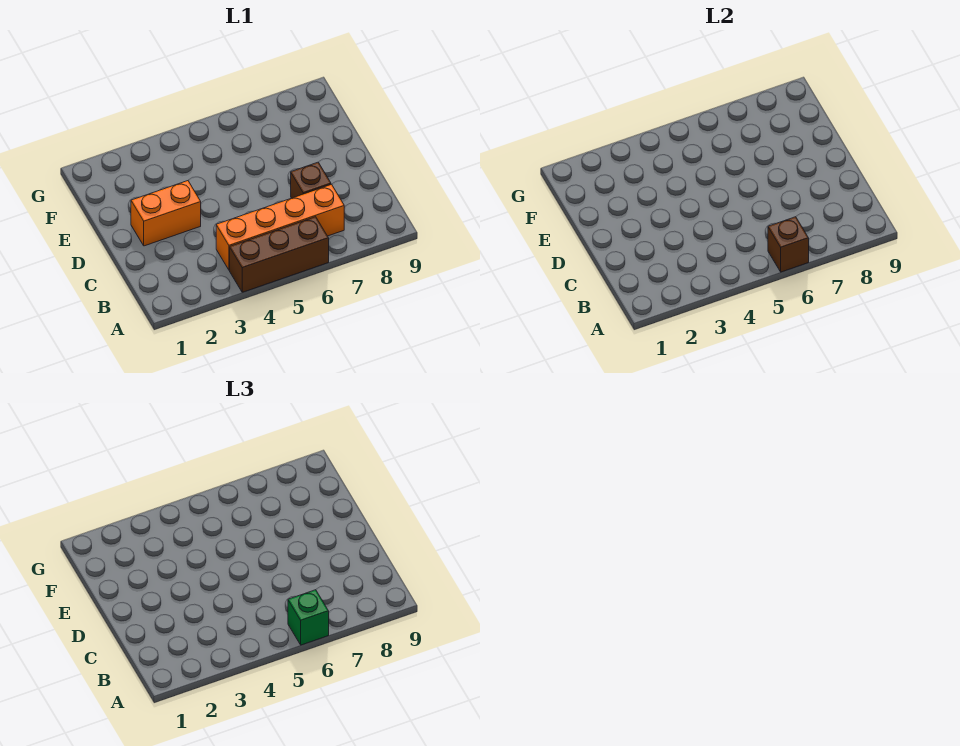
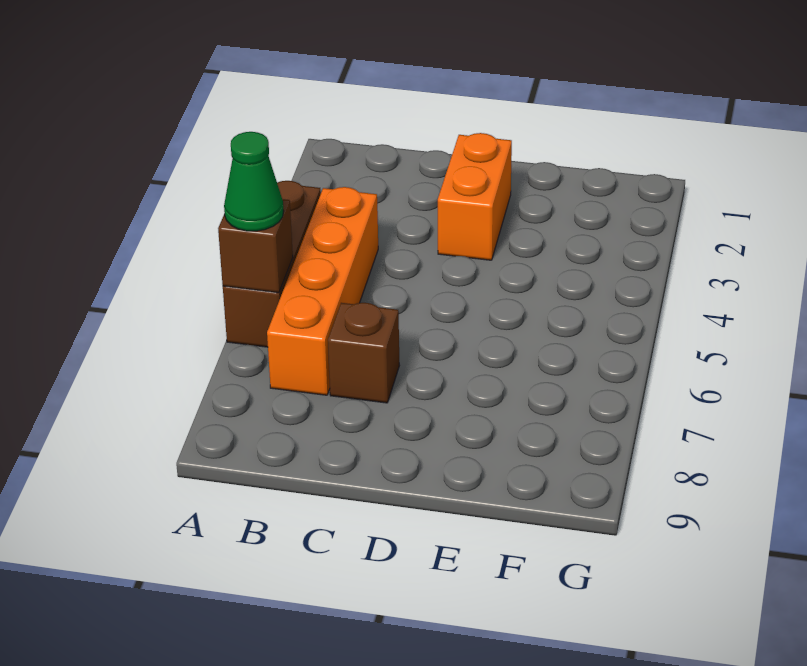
green brick A6 level 3 -> green cone A6 level 3

